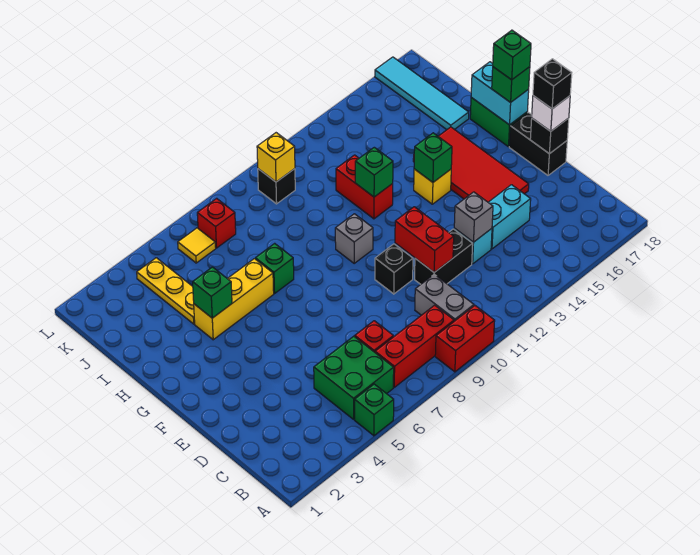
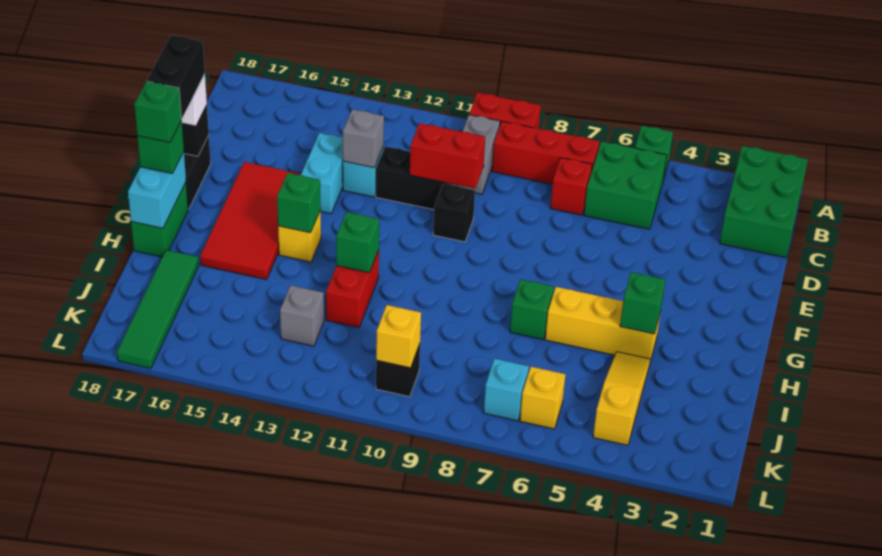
none -> green brick A1:C2 level 1
red brick D11:E11 level 2 -> red brick D10:D11 level 2
cyan brick D14:D15 level 1 -> cyan brick D14:E14 level 1
black brick E18 level 4 -> black brick E18:F18 level 4
grey brick G10 level 1 -> grey brick J13 level 1
yellow plate I4:K4 level 1 -> yellow slope I4:K4 level 1 top K
cyan tile I17:L17 level 1 -> green tile I17:L17 level 1
yellow tile K6 level 1 -> yellow brick K6 level 1
red brick K7 level 1 -> cyan brick K7 level 1

